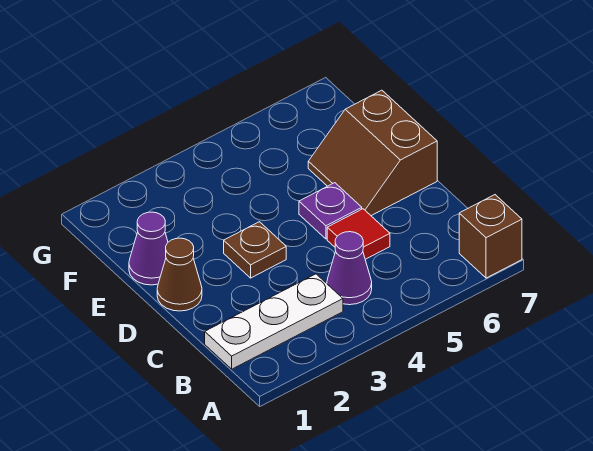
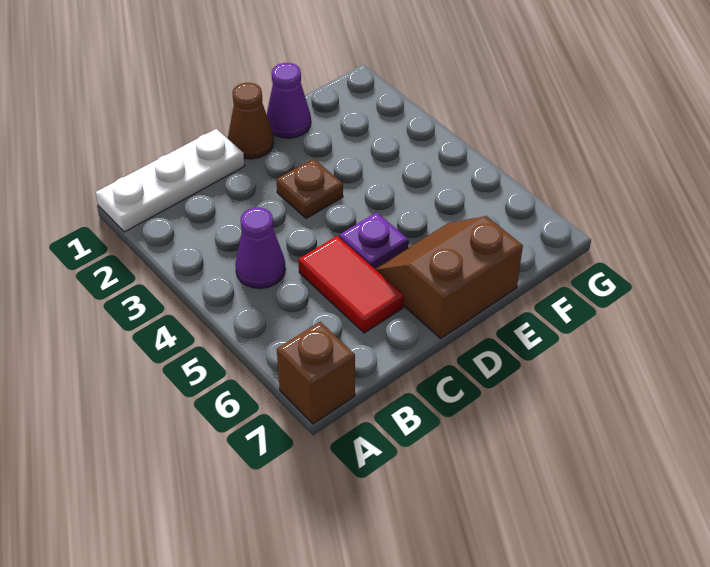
white plate B1:B3 level 1 -> white plate A1:C1 level 1
red tile C5 level 1 -> red tile C5:C6 level 1

